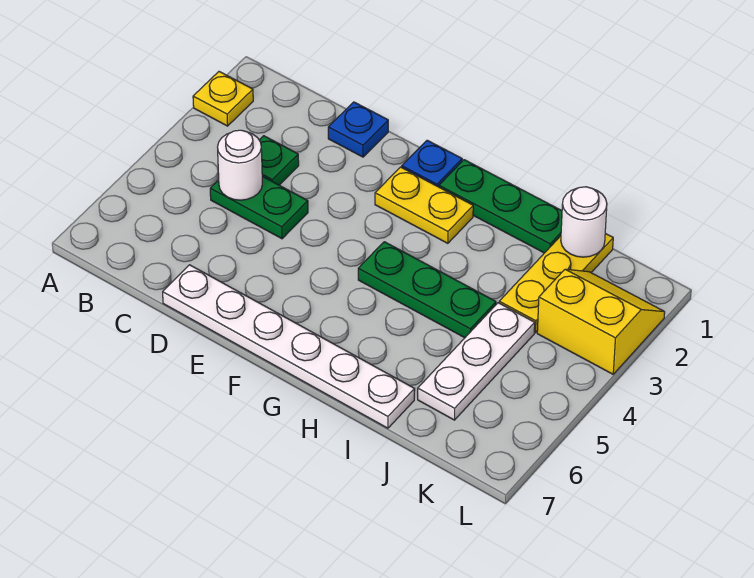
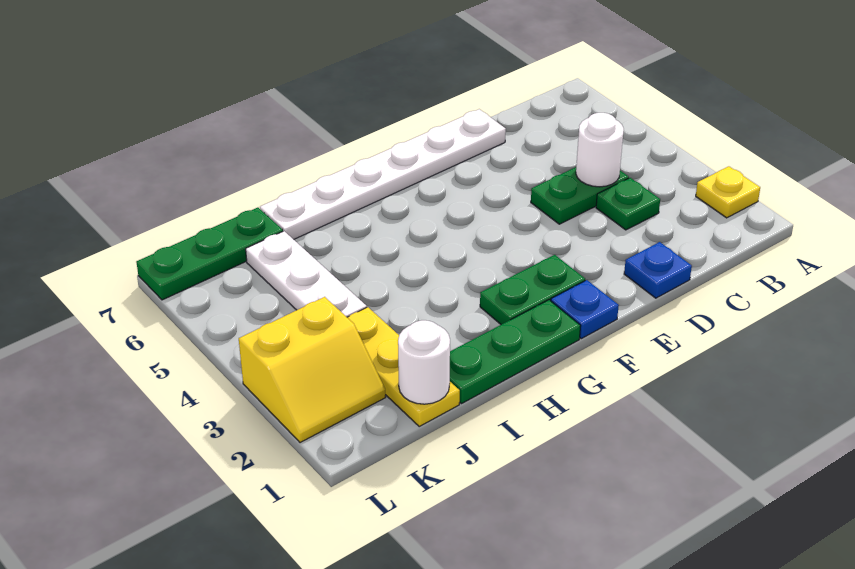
yellow plate F2:G2 level 1 -> green plate F2:G2 level 1
green plate G4:I4 level 1 -> green plate J7:L7 level 1

